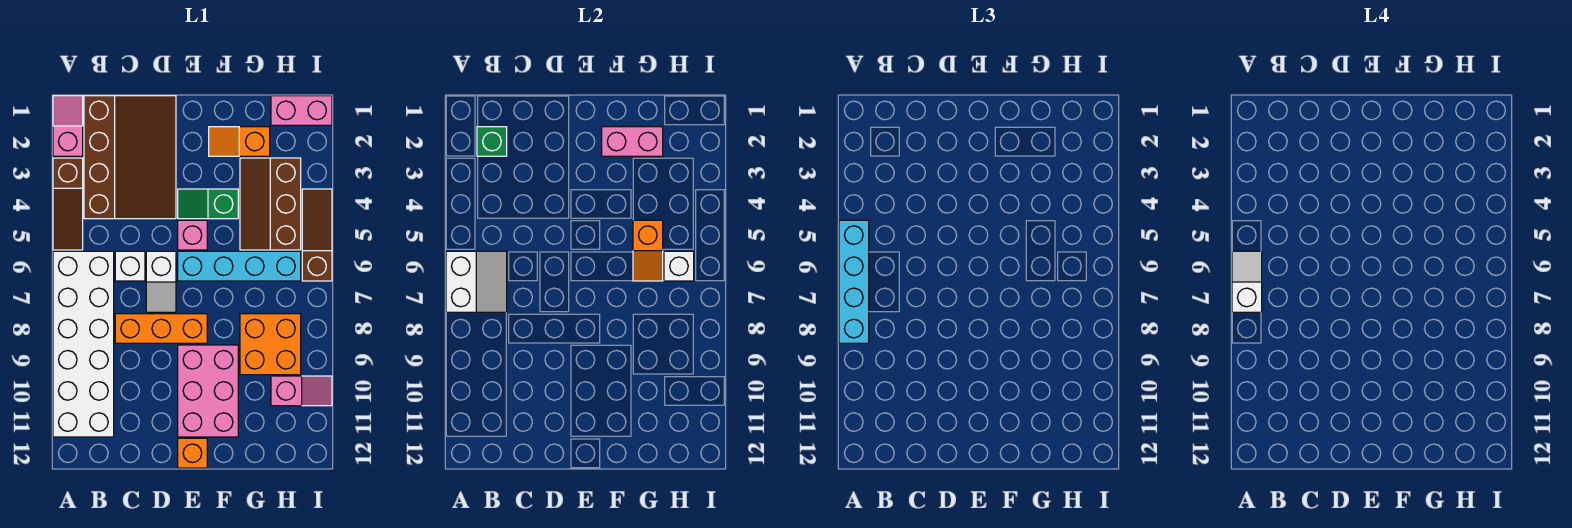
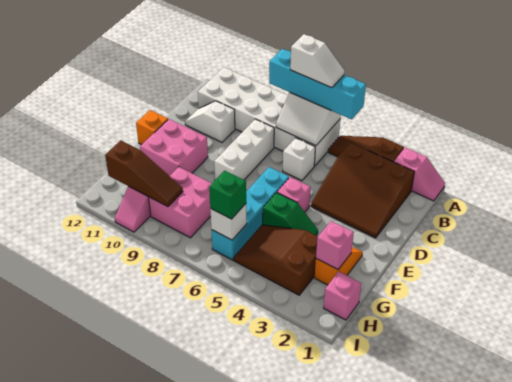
brown slope B1:D4 level 1 top B -> brown slope B2:D4 level 1 top B
green brick B2 level 2 -> green brick H6 level 3
orange brick C8:E8 level 1 -> white brick C8:E8 level 1
white slope D6:D7 level 1 top 6 -> white slope C10:C11 level 1 top 10
green slope E4:F4 level 1 top F -> green slope F4:F5 level 1 top 5
pink brick E9:F11 level 1 -> pink brick E10:F11 level 1
pink brick F2:G2 level 2 -> pink brick G2 level 2
brown slope G3:H5 level 1 top H -> brown slope G3:H5 level 1 top 3
orange slope G5:G6 level 2 top 5 -> none
orange brick G8:H9 level 1 -> pink brick G8:H9 level 1
pink brick H1:I1 level 1 -> pink brick H1 level 1
brown slope I4:I6 level 1 top 6 -> brown slope H9:H11 level 2 top 11

